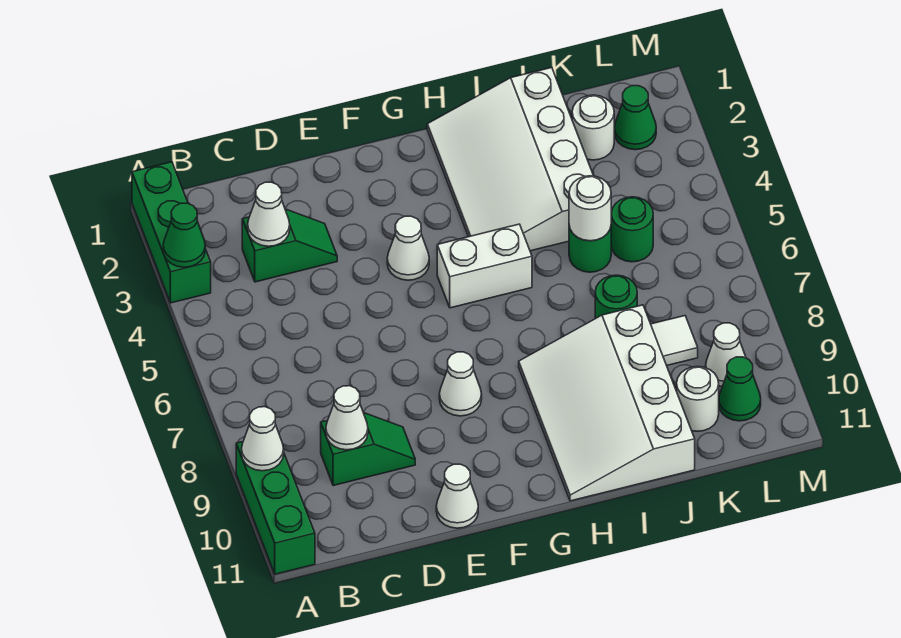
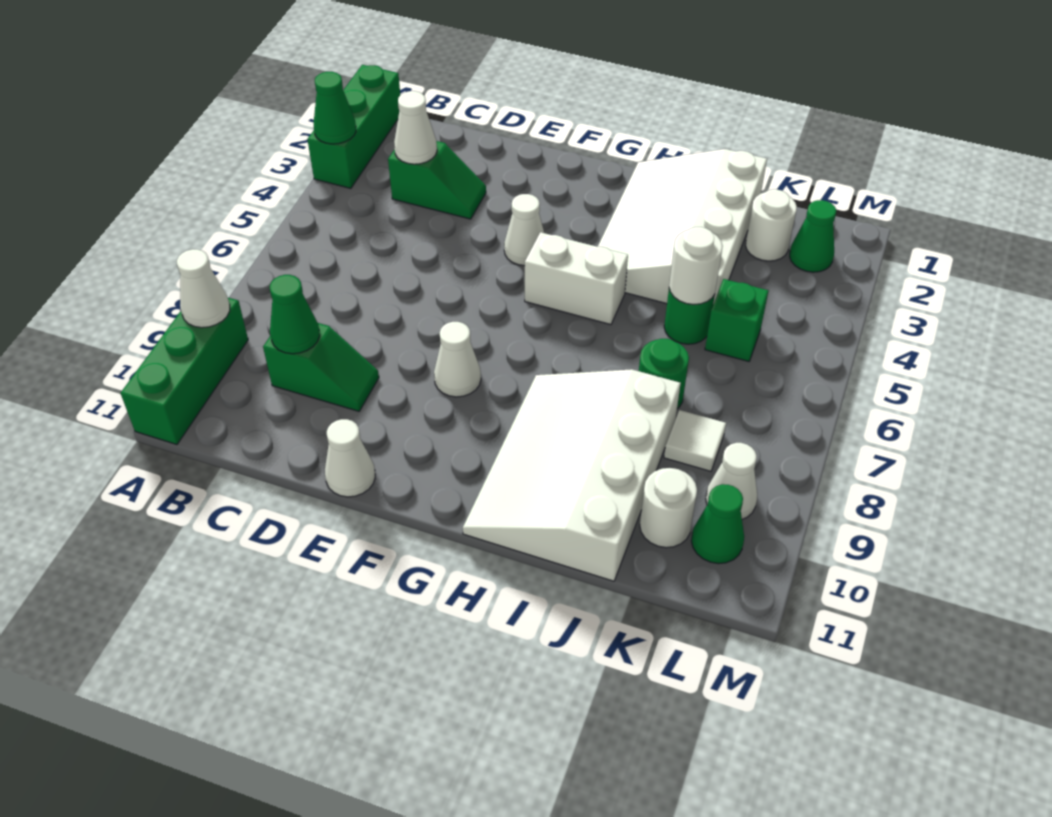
white cone C9 level 2 -> green cone C9 level 2
green round brick K5 level 1 -> green brick K5 level 1

